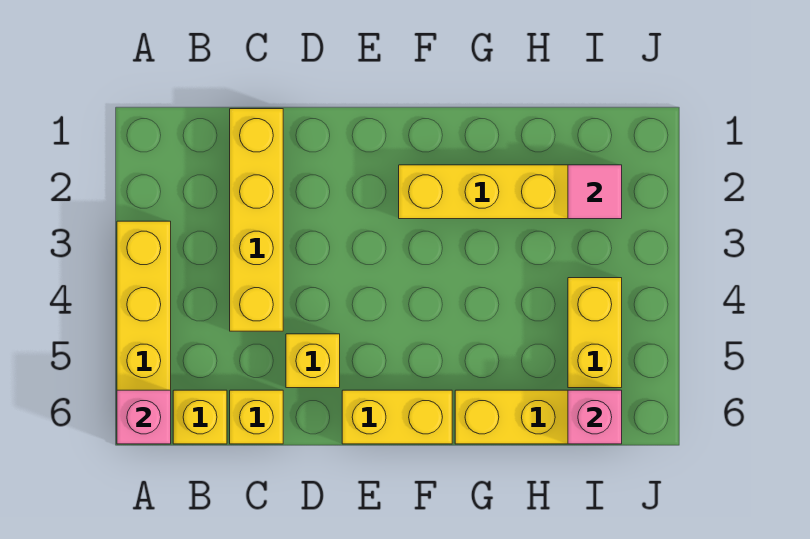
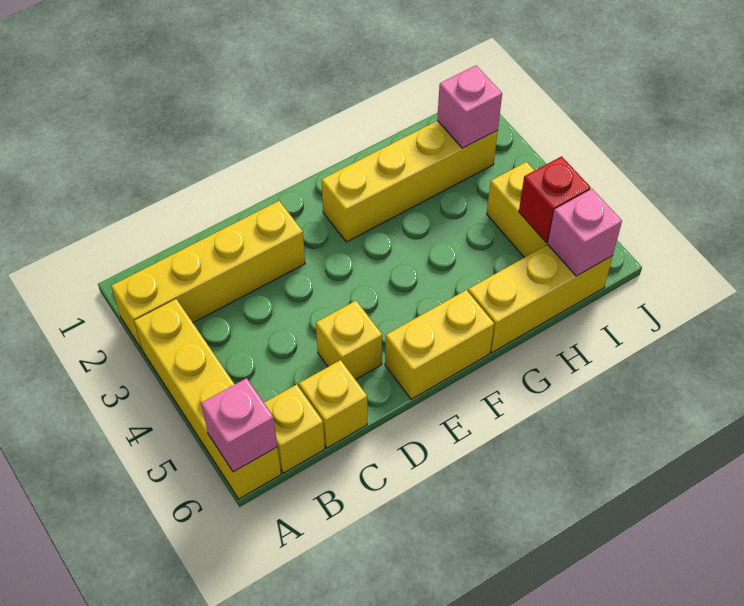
yellow brick C1:C4 level 1 -> yellow brick A2:D2 level 1
pink tile I2 level 2 -> pink brick I2 level 2
none -> red brick I5 level 2

